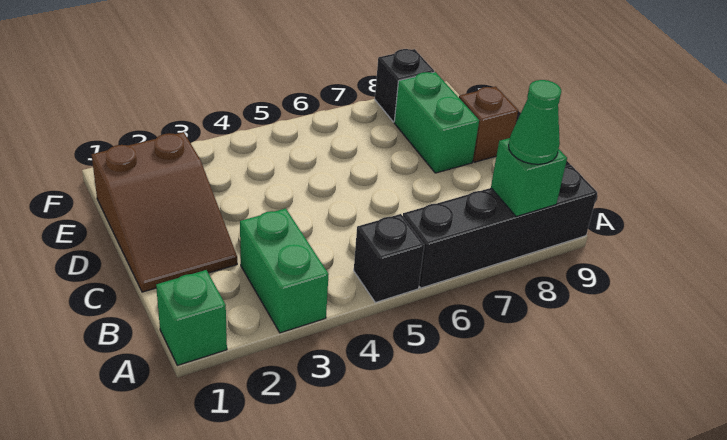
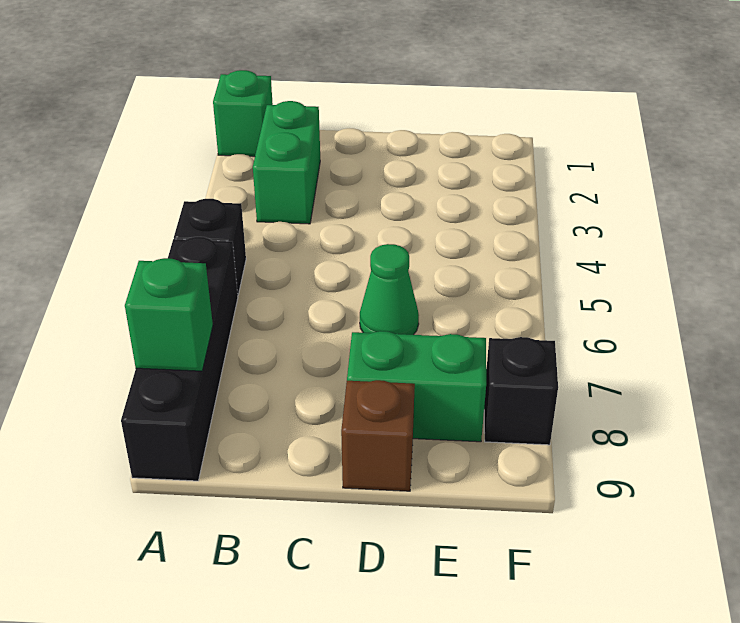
green brick A3:B3 level 1 -> green brick B2:B3 level 1
green cone A8 level 3 -> green cone D6 level 1
brown slope C1:E2 level 1 top E -> none

